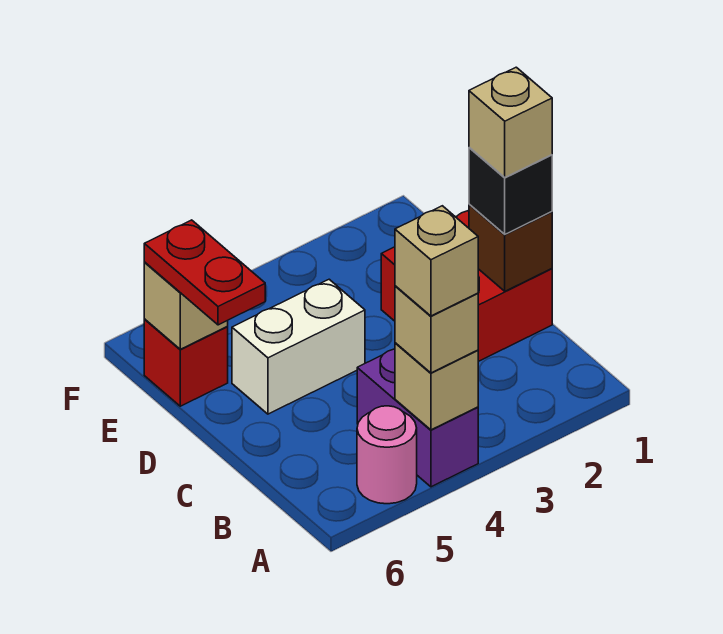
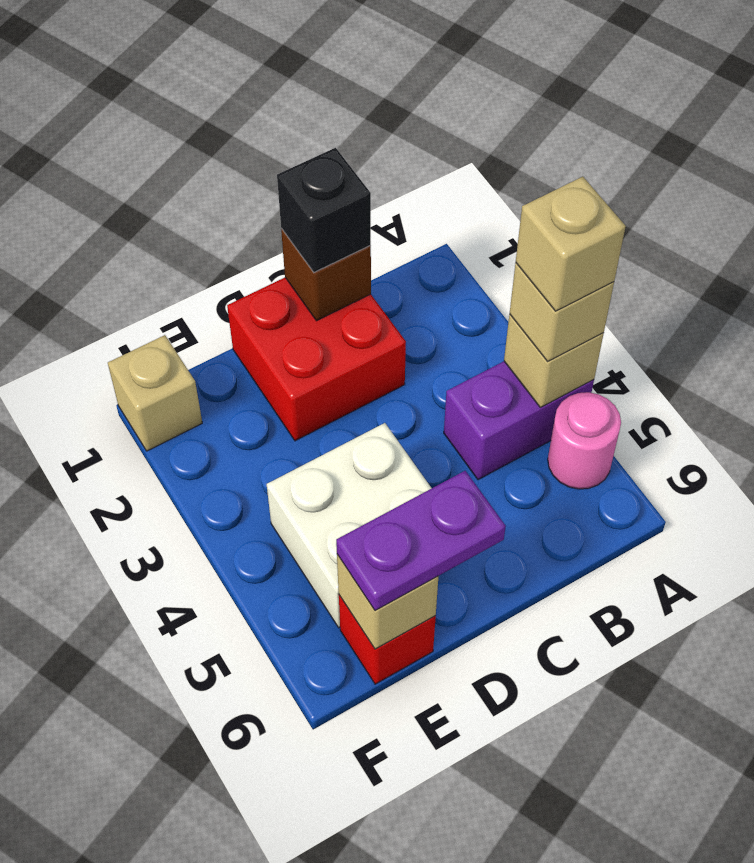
tan brick C1 level 4 -> tan brick F1 level 1
white brick D4:D5 level 1 -> white brick D4:E5 level 1
red plate D6:E6 level 3 -> purple plate D6:E6 level 3

